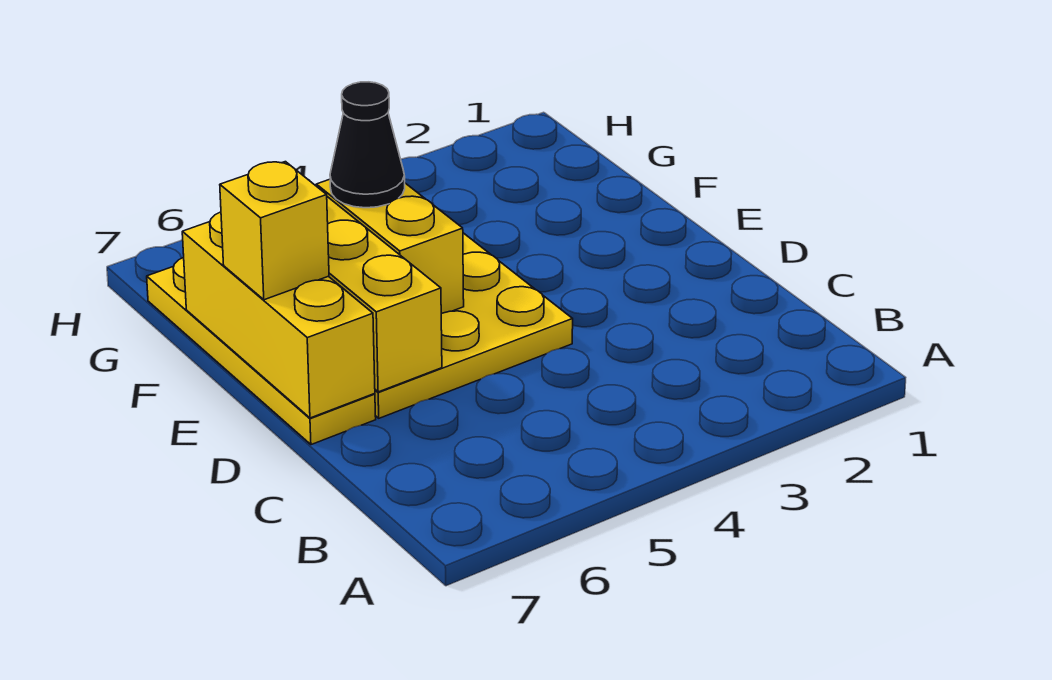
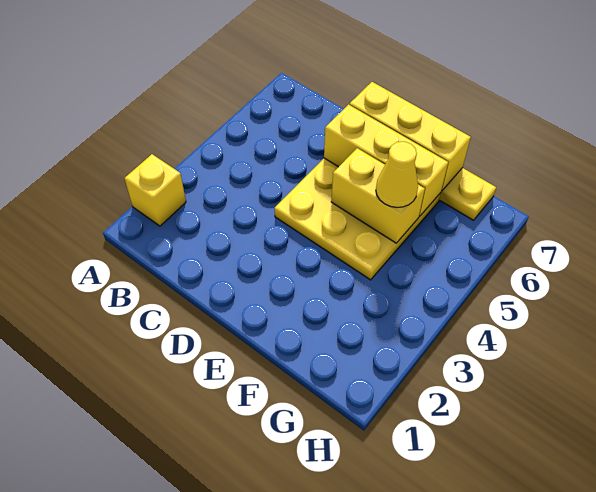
yellow brick E7 level 3 -> yellow brick A2 level 1
black cone F5 level 3 -> yellow cone F5 level 3

